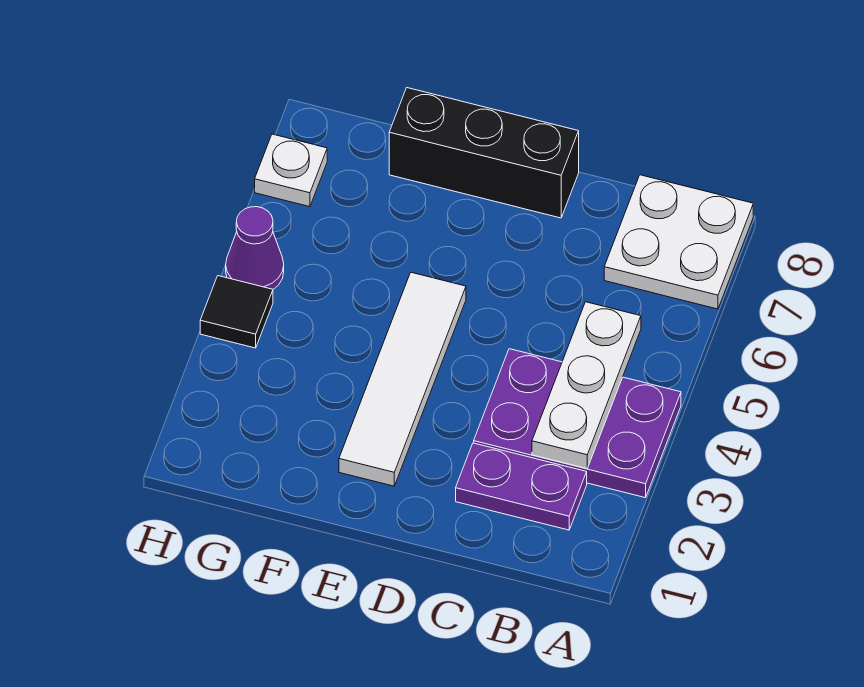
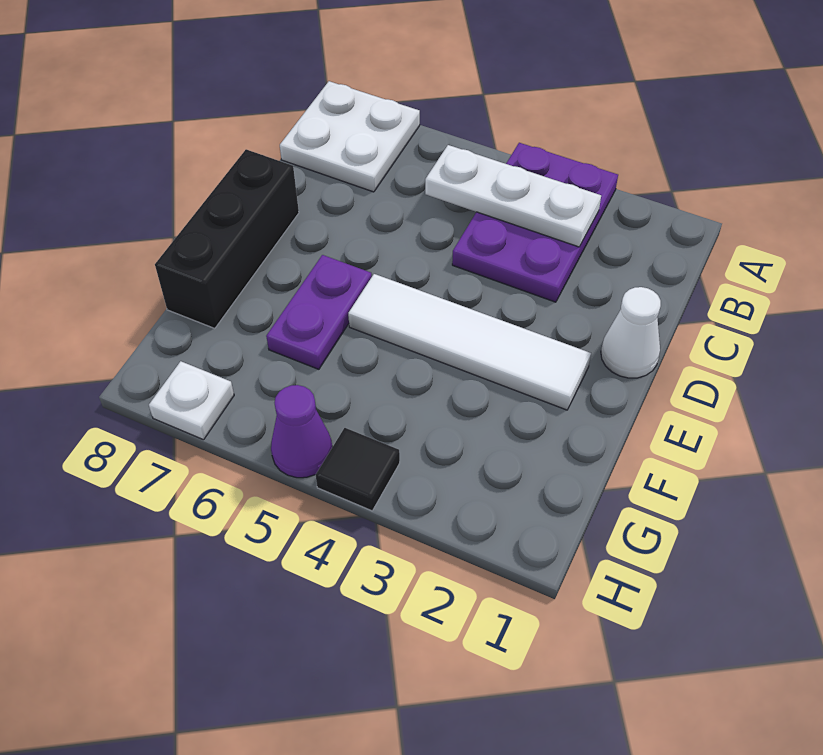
purple plate B2:C2 level 1 -> purple plate E6:F6 level 1
none -> white cone D1 level 1

